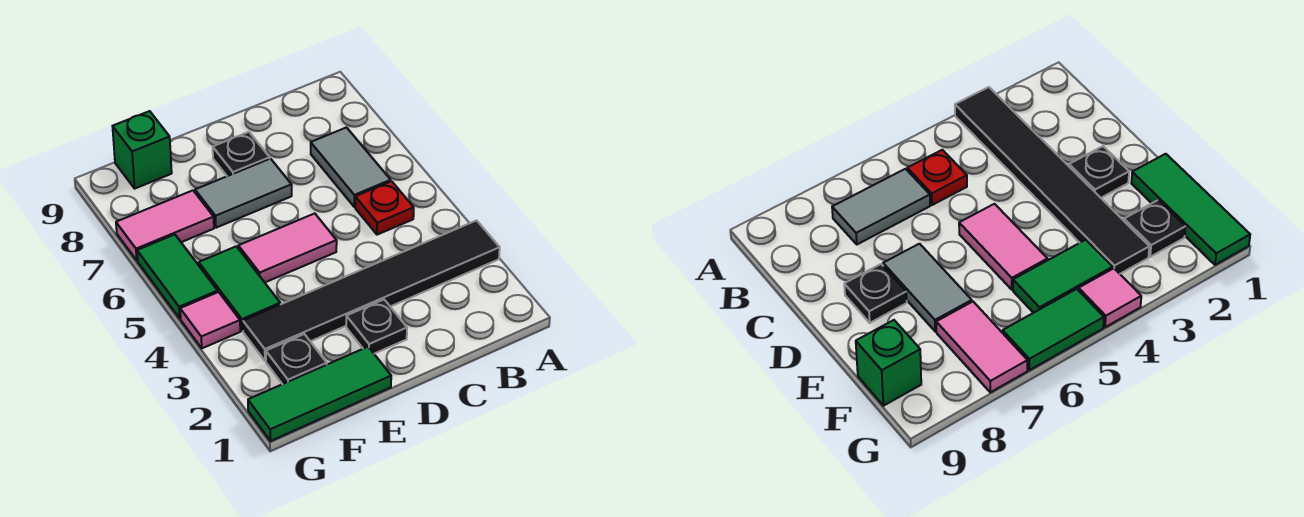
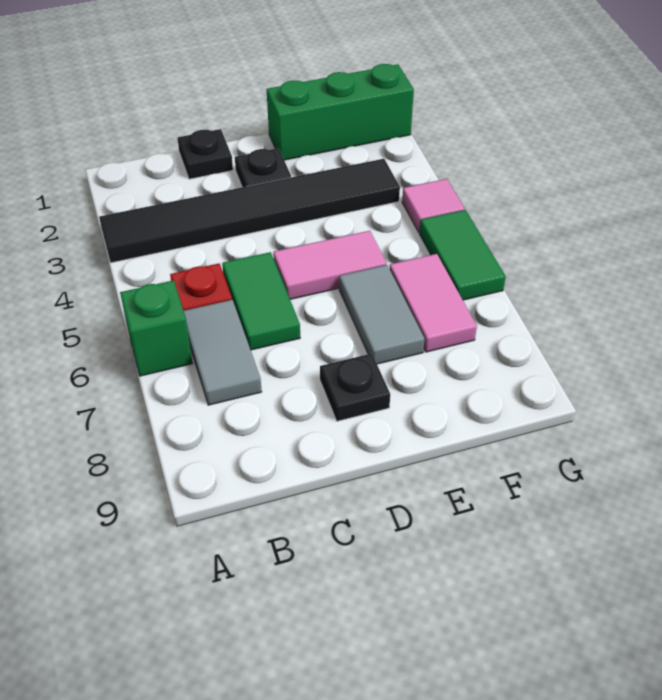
grey tile D7:E7 level 1 -> grey tile E6:E7 level 1
green tile E1:G1 level 1 -> green brick E1:G1 level 1
black plate F2 level 1 -> black plate C1 level 1
green tile F4:F5 level 1 -> green tile C5:C6 level 1
pink tile F7:G7 level 1 -> pink tile F6:F7 level 1
green brick F9 level 1 -> green brick A6 level 1

